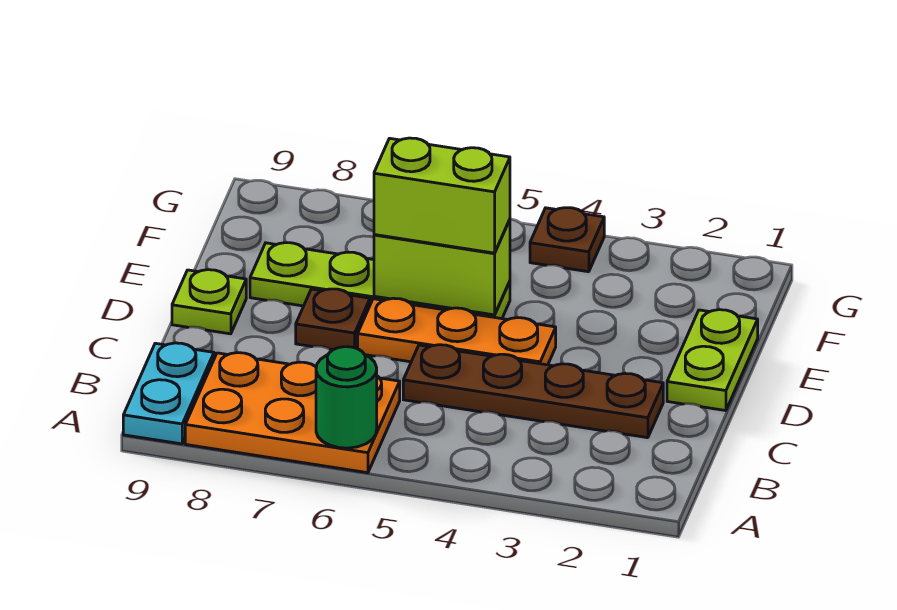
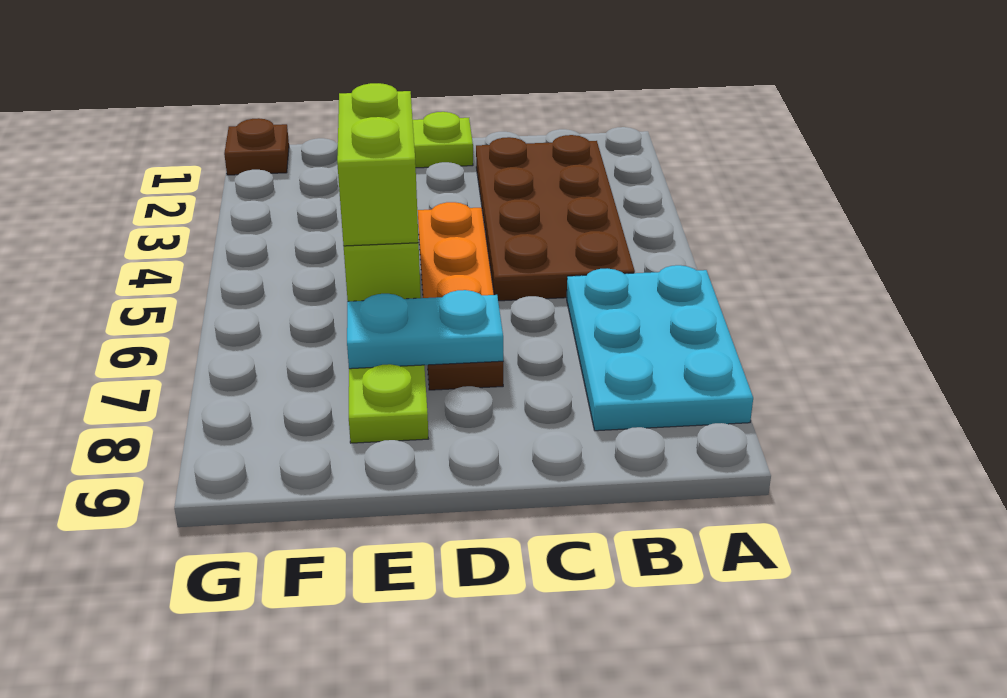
orange plate A6:B8 level 1 -> cyan plate A6:B8 level 1
green round brick A6 level 2 -> none
cyan plate A9:B9 level 1 -> cyan plate D7:E7 level 2
brown plate C2:C5 level 1 -> brown plate B2:C5 level 1
lime plate D9 level 1 -> none
brown plate G4 level 1 -> brown plate G1 level 1

